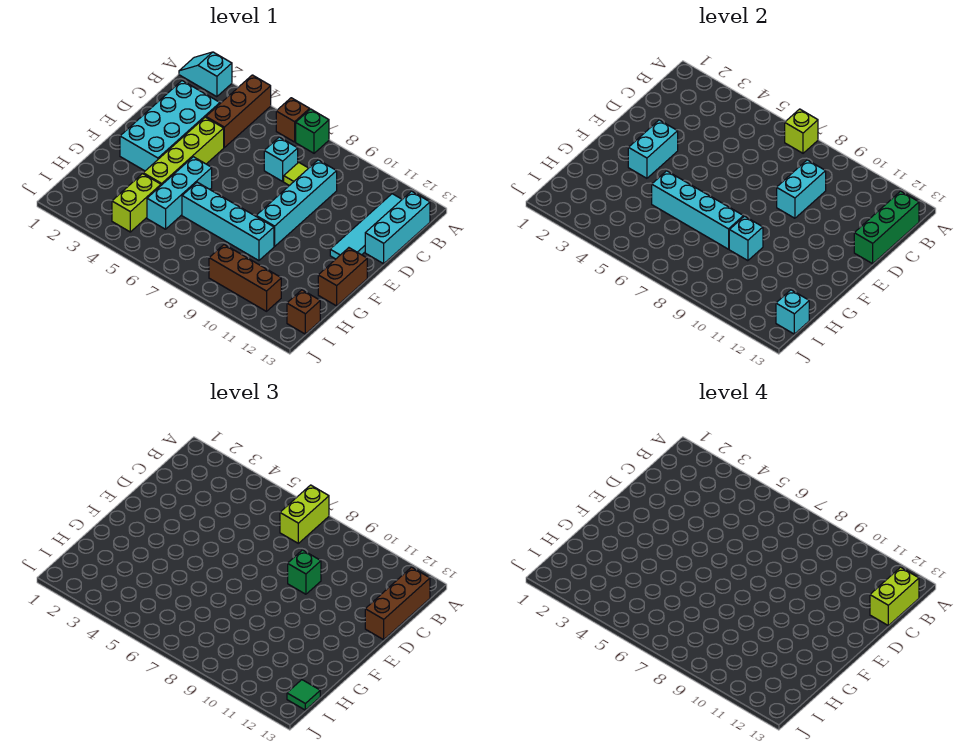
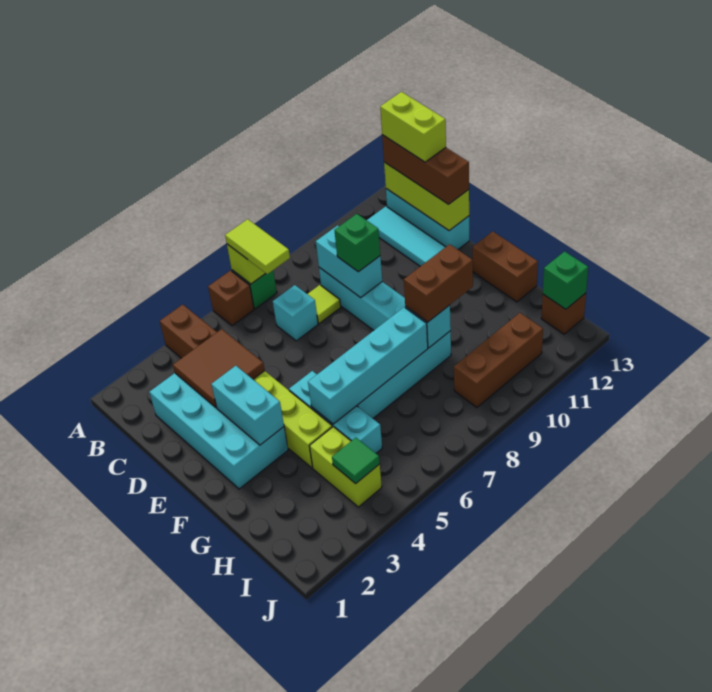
cyan slope A1:A2 level 1 top 2 -> none
lime brick A7:B7 level 3 -> lime tile A7:B7 level 3
green brick B13:D13 level 2 -> lime brick B13:D13 level 2
none -> brown tile C3:D4 level 2
none -> brown brick G9:G10 level 3
cyan brick I13 level 2 -> green brick I13 level 2
green tile I13 level 3 -> green tile I4 level 2

